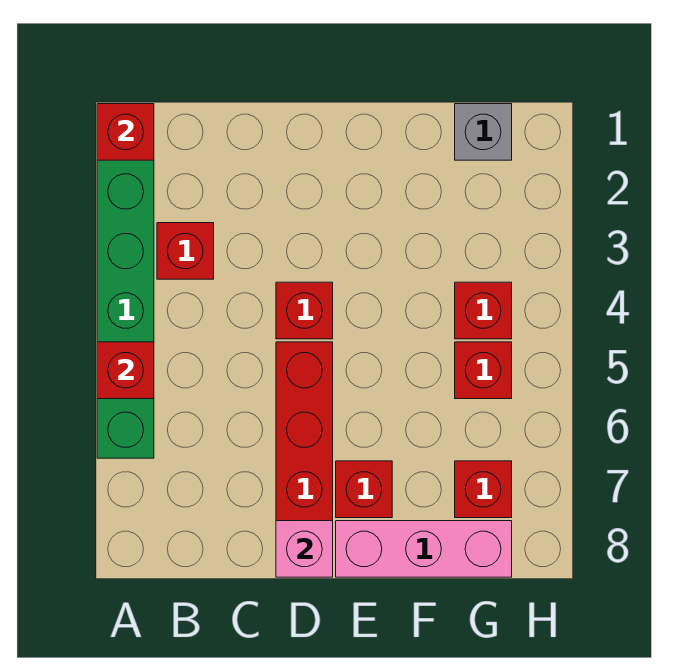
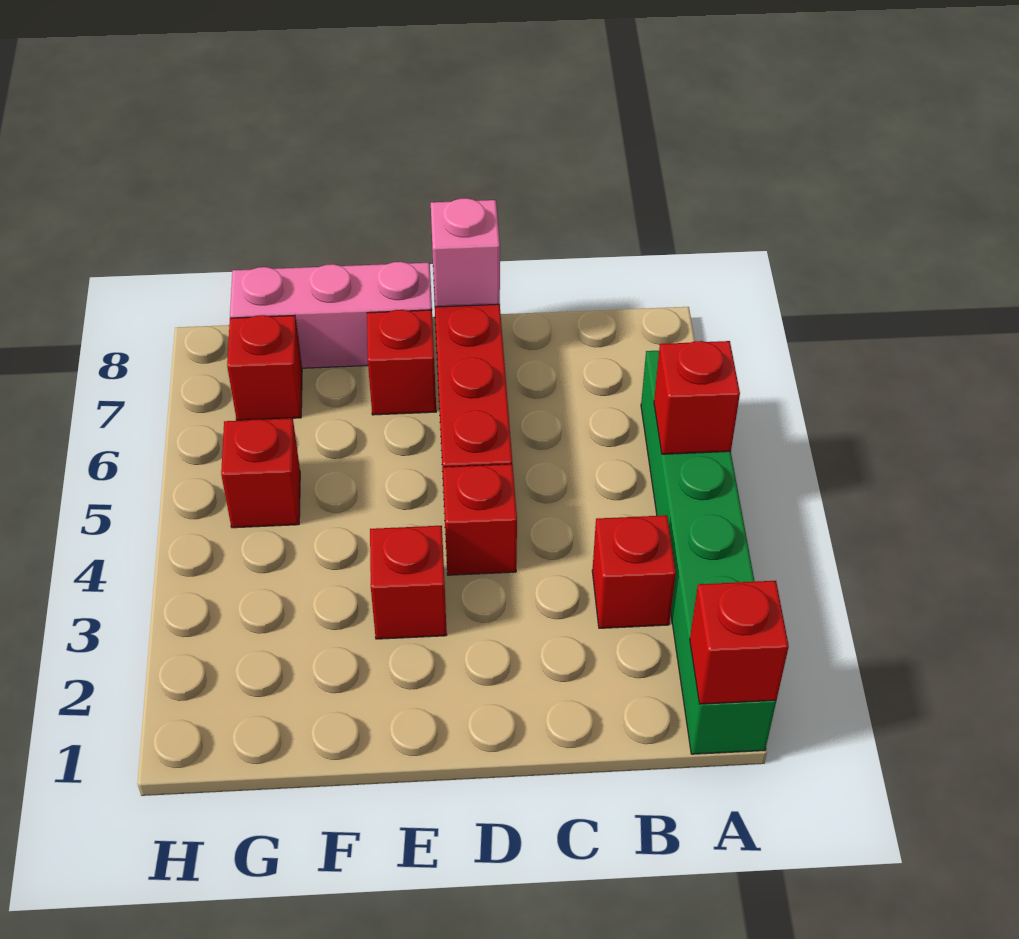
grey brick G1 level 1 -> none
red brick G4 level 1 -> red brick E3 level 1

